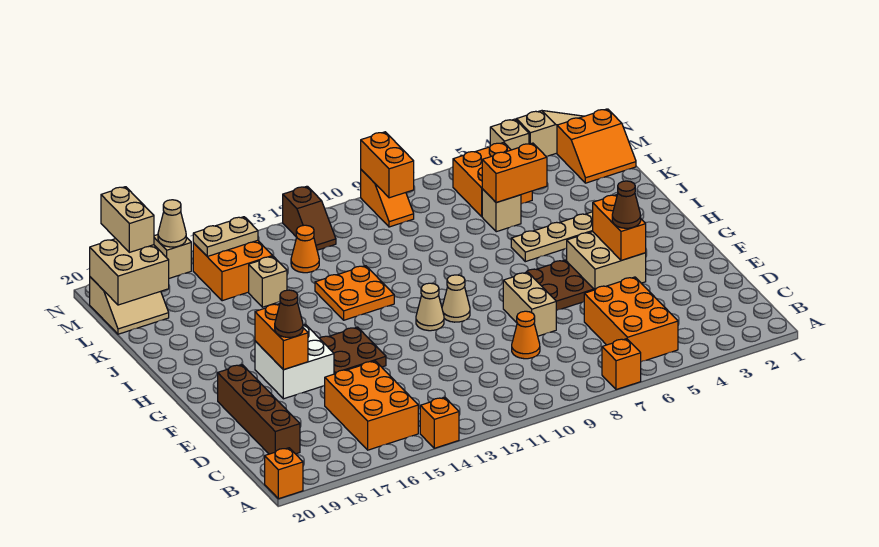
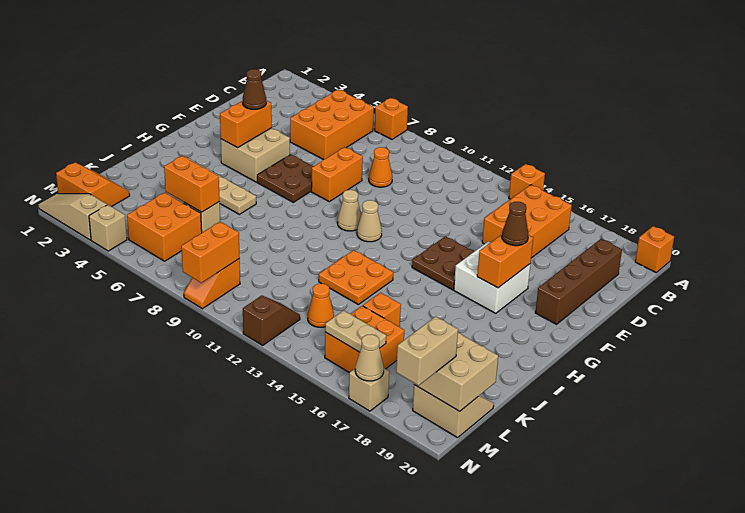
tan brick E8:F8 level 1 -> orange brick E8:F8 level 1
tan brick K15 level 1 -> orange brick K15 level 1
orange slope M9:N9 level 1 top N -> orange slope M9:N9 level 1 top M

